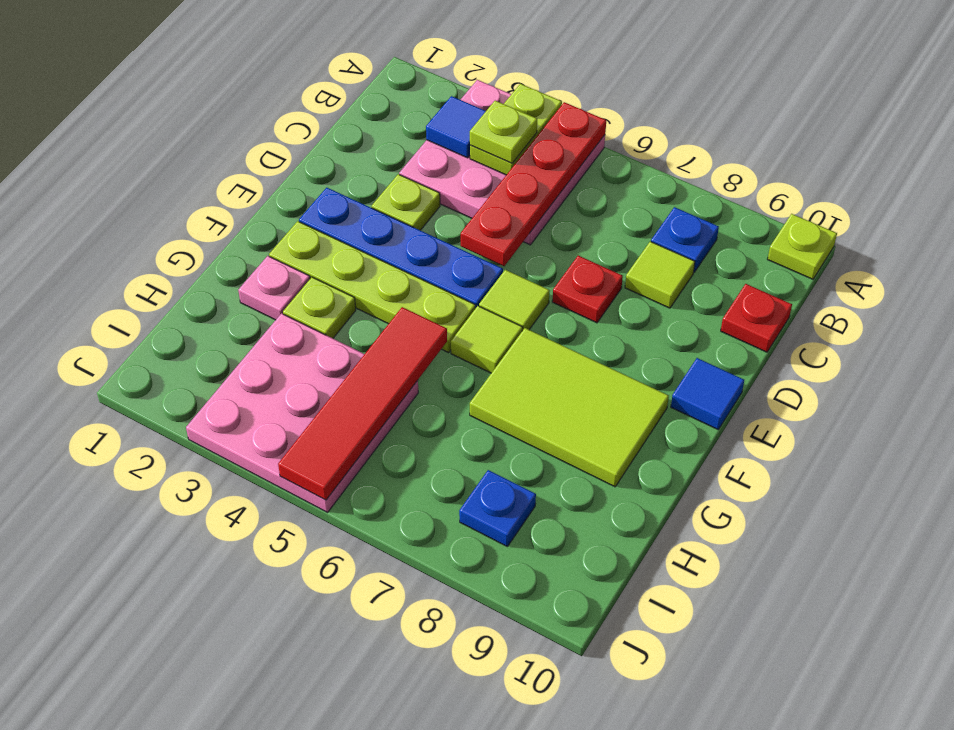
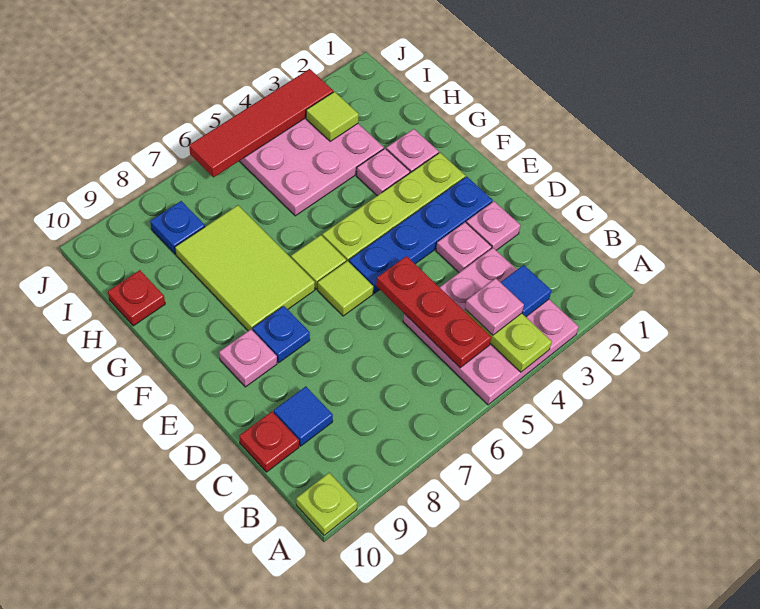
red plate A5:D5 level 2 -> red plate B5:D5 level 2
lime plate B4 level 3 -> pink plate B4 level 3
blue plate B8 level 1 -> blue plate E8 level 1
lime tile C8 level 1 -> lime tile I3 level 2
none -> pink plate D2 level 1
lime plate D3 level 1 -> pink plate D3 level 1
red plate D7 level 1 -> red plate H10 level 1
none -> pink plate E9 level 1
blue tile E10 level 1 -> blue tile C9 level 1
lime tile F7:G9 level 1 -> lime tile F7:H8 level 1
lime plate G3 level 1 -> pink plate G3 level 1
red tile G5:J5 level 2 -> red tile J3:J6 level 2

